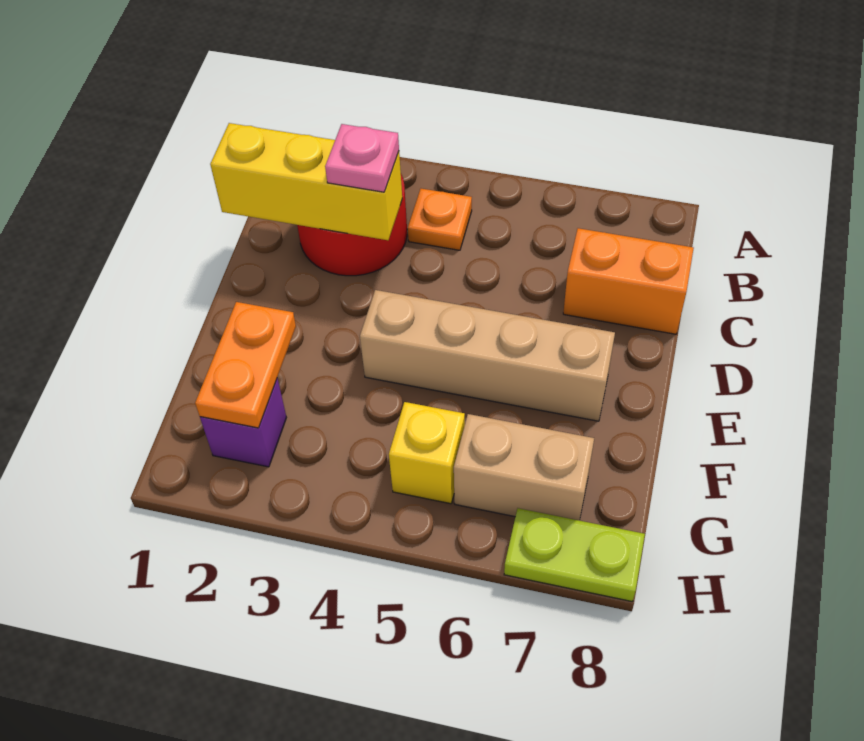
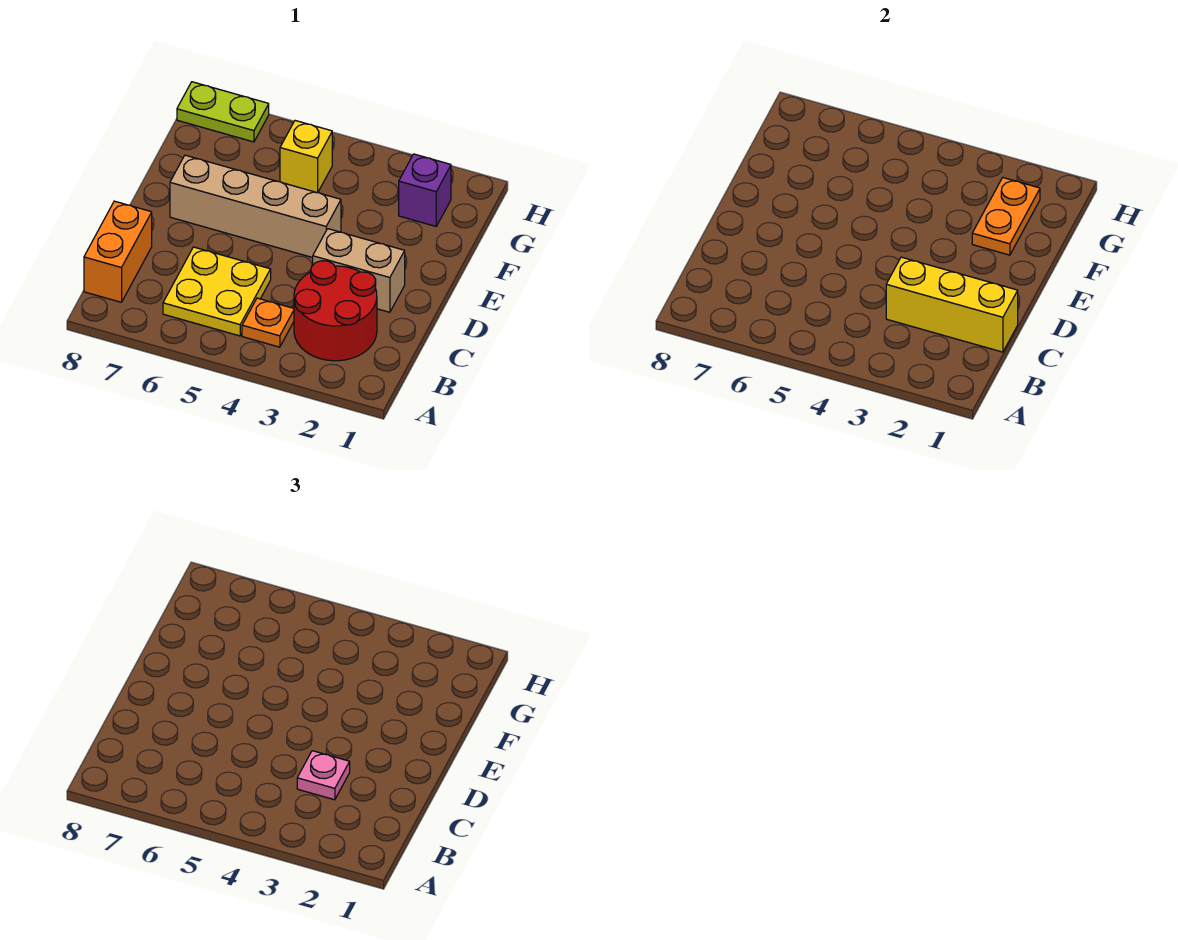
none -> yellow plate B5:C6 level 1
orange brick C7:C8 level 1 -> orange brick B8:C8 level 1
tan brick G6:G7 level 1 -> tan brick D2:D3 level 1

